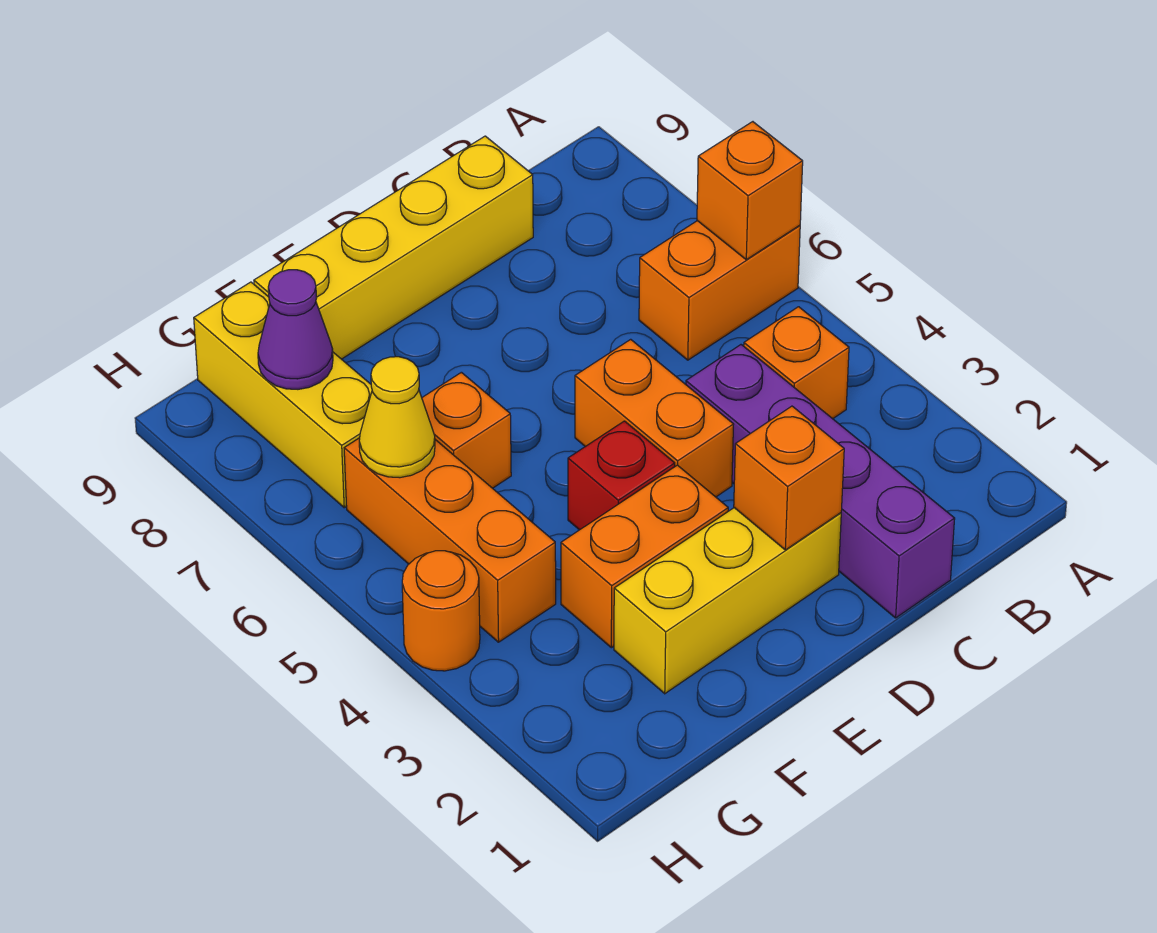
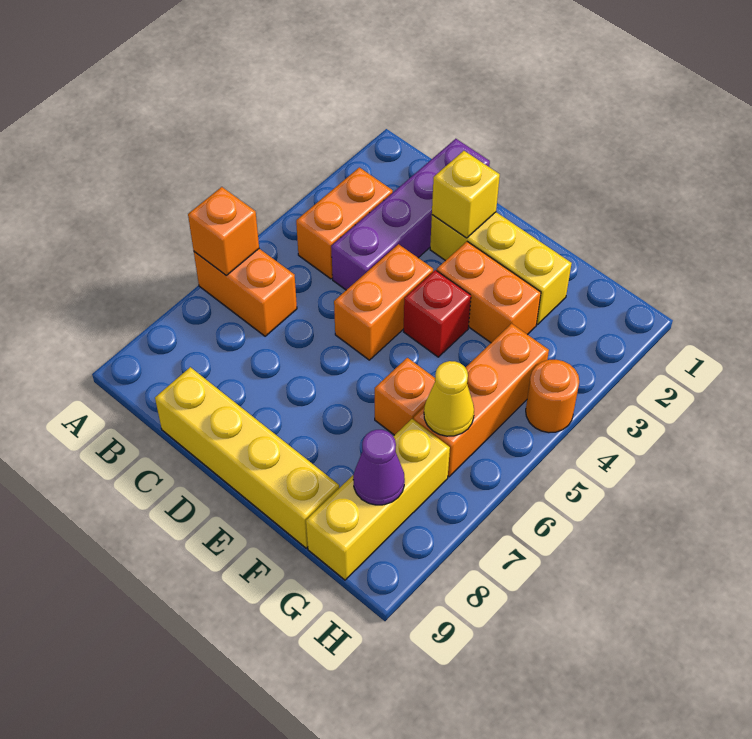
orange brick B4 level 1 -> orange brick B3:B4 level 1
orange brick D2 level 2 -> yellow brick D2 level 2

